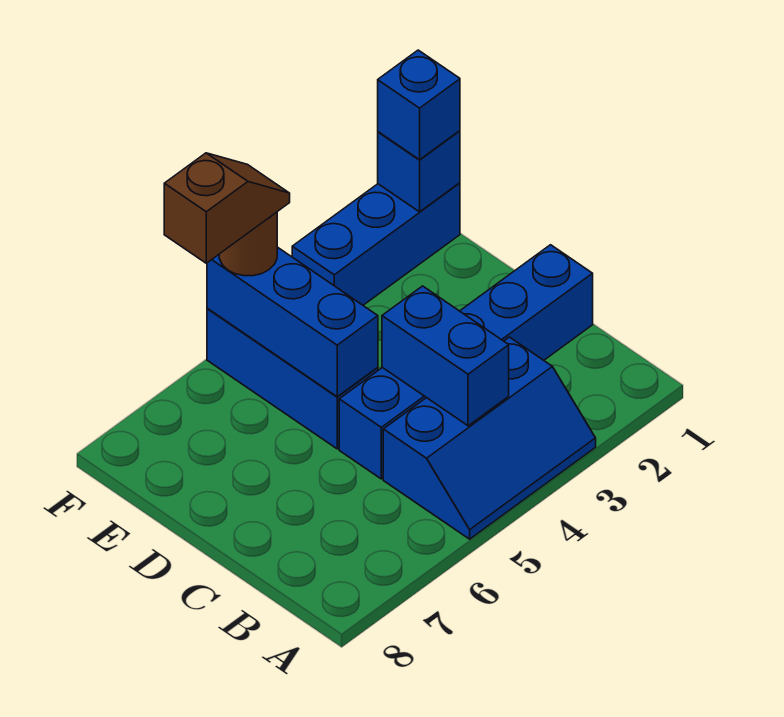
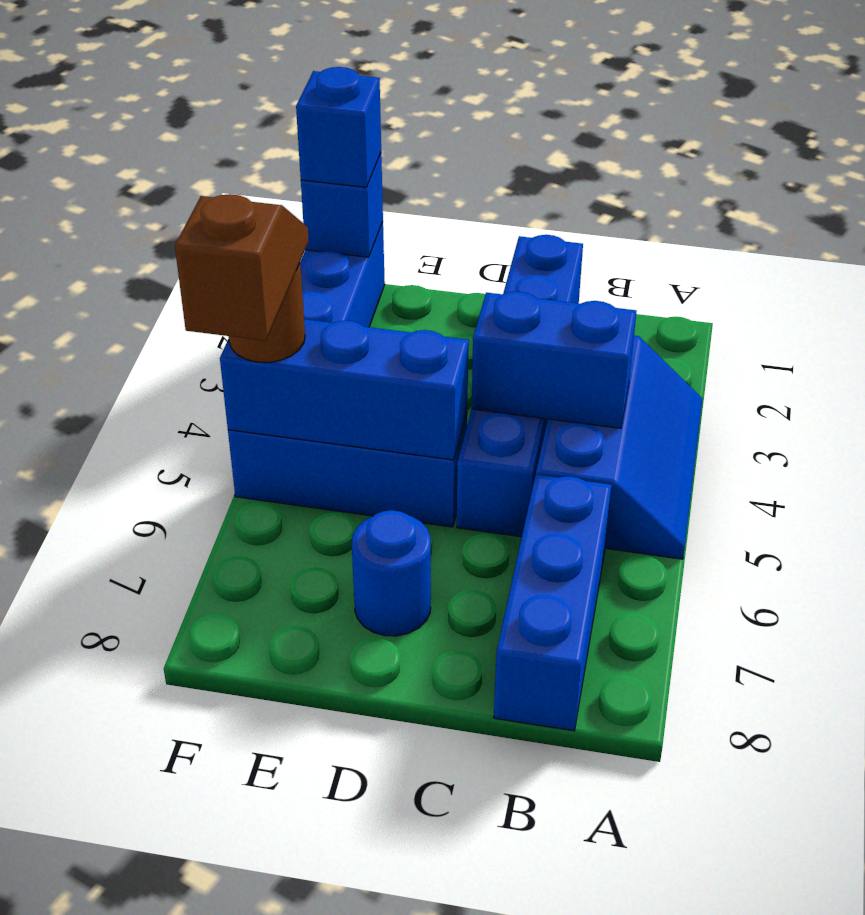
none -> blue brick B6:B8 level 1
none -> blue round brick D7 level 1

